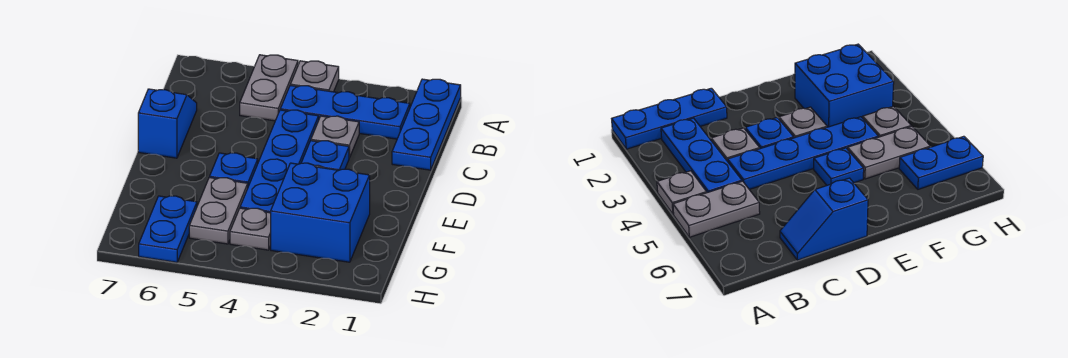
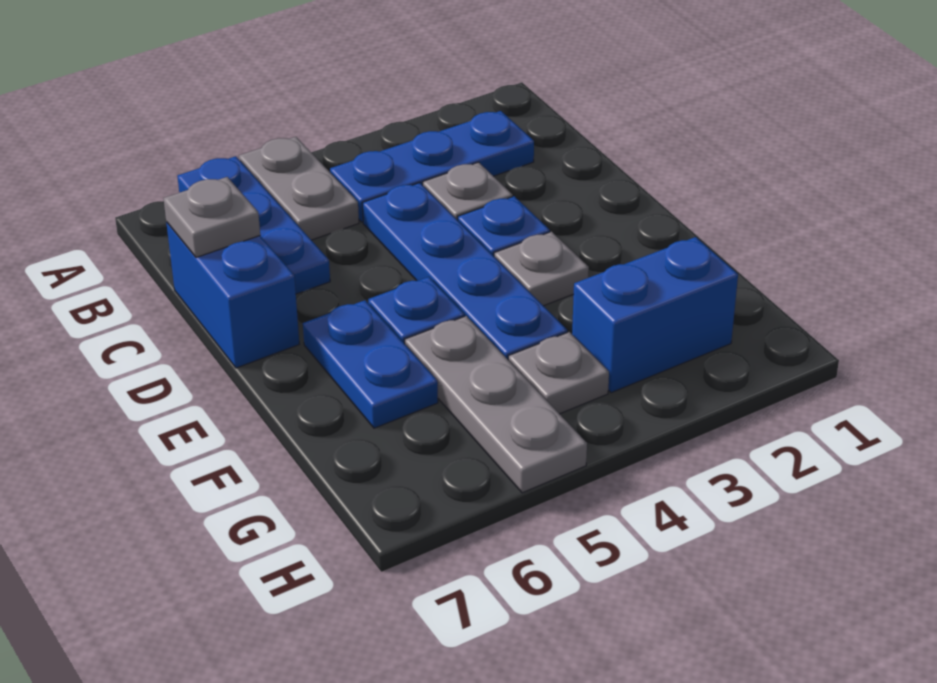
blue plate A1:C1 level 1 -> blue plate A6:C6 level 1
grey plate A4 level 1 -> grey plate C7 level 2
blue slope C7:D7 level 1 top D -> blue brick C7:D7 level 1
blue brick F2:G3 level 1 -> blue brick G2:G3 level 1
grey plate F5:G5 level 1 -> grey plate F5:H5 level 1
blue plate G6:H6 level 1 -> blue plate E6:F6 level 1

